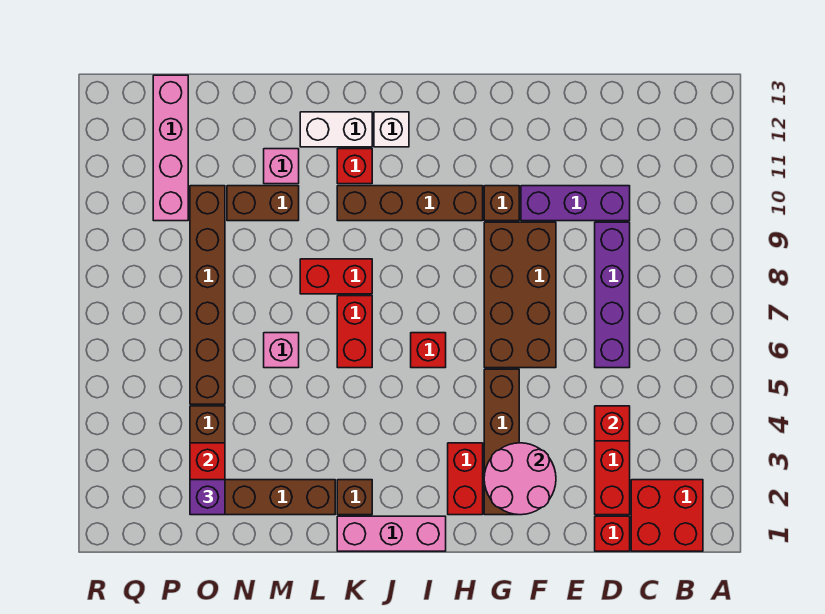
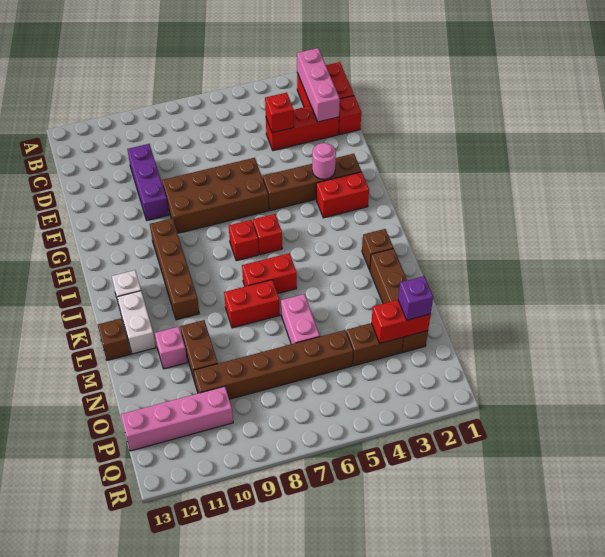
purple brick D6:D9 level 1 -> none
pink round brick F2:G3 level 2 -> pink round brick G3 level 2
brown brick G10 level 1 -> brown brick L13 level 1
pink brick I1:K1 level 1 -> pink brick B2:D2 level 2
red brick K8:L8 level 1 -> red brick L7:L8 level 1
red brick K11 level 1 -> red brick I7 level 1
pink brick M6 level 1 -> pink brick M6:N6 level 1

